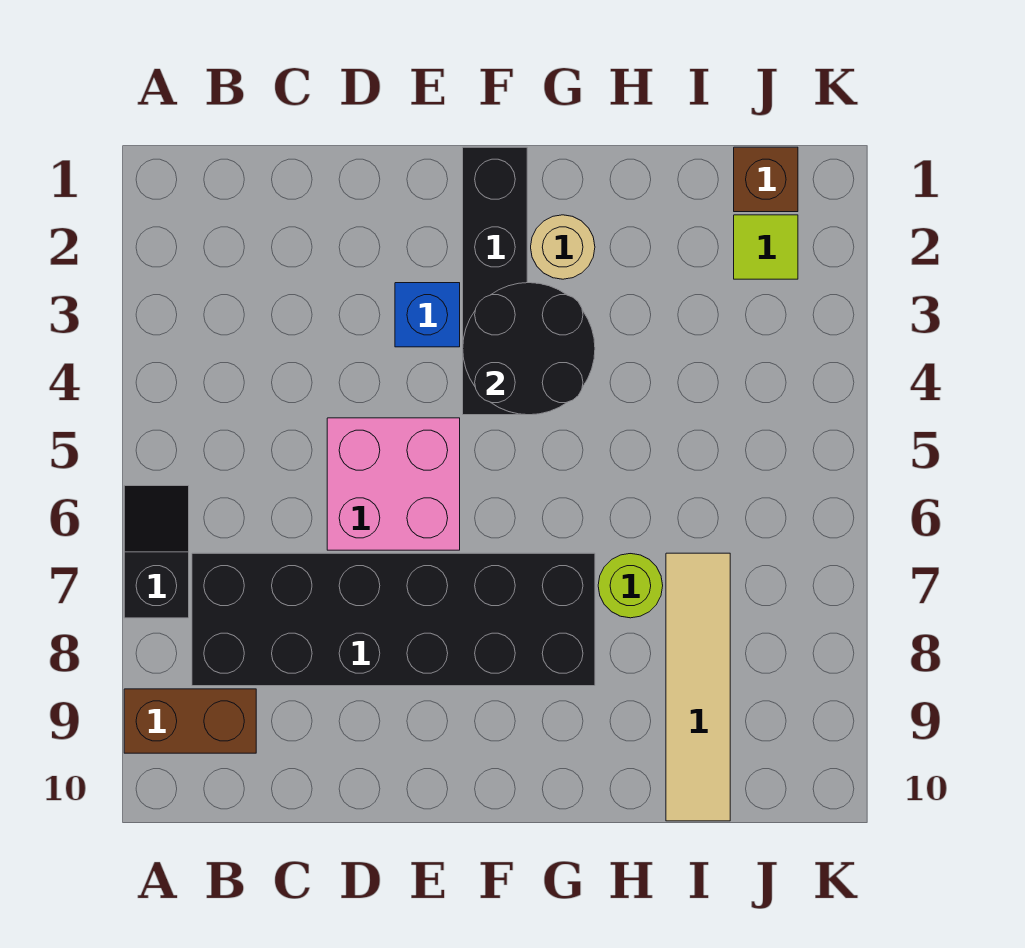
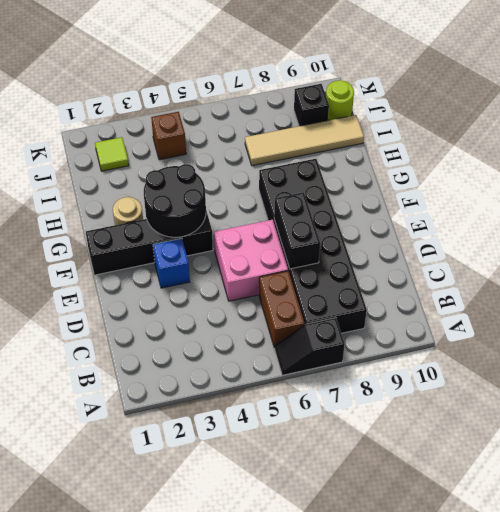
brown brick A9:B9 level 1 -> brown brick B6:C6 level 1
none -> black brick D7:E7 level 2
lime round brick H7 level 1 -> lime round brick J10 level 1
brown brick J1 level 1 -> brown brick J4 level 1
none -> black brick J9 level 1

